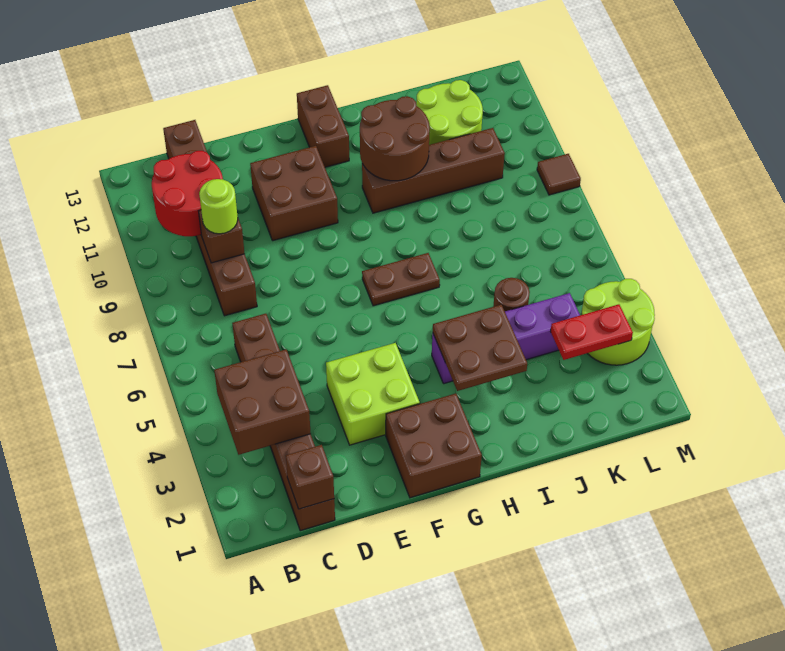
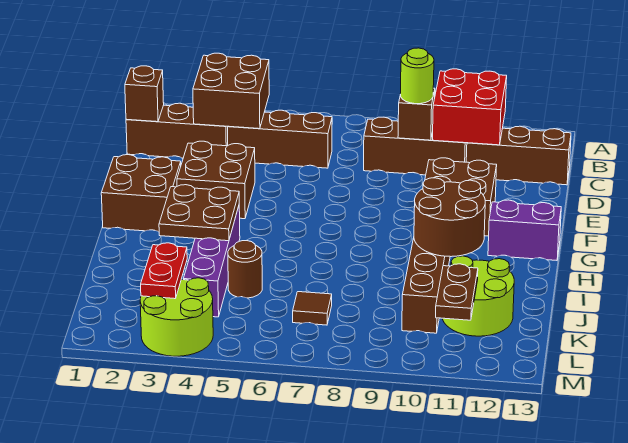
red round brick B10:C11 level 2 -> red brick B10:C11 level 2
lime brick E3:F4 level 1 -> brown brick E3:F4 level 1
brown plate G7:H7 level 1 -> brown plate K11:L11 level 2
brown brick G12:G13 level 1 -> purple brick G12:G13 level 1
brown tile M9 level 1 -> brown tile K7 level 1

